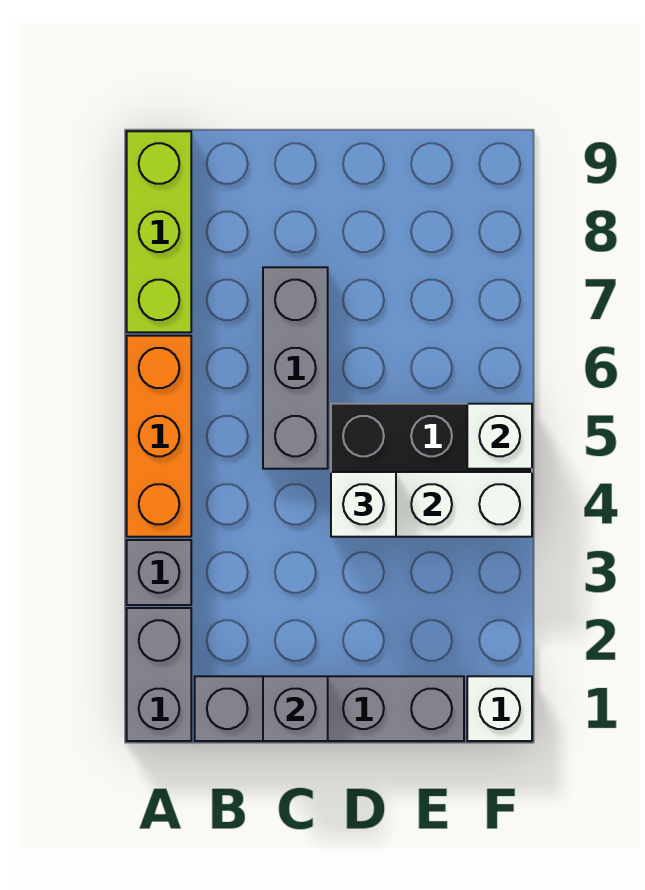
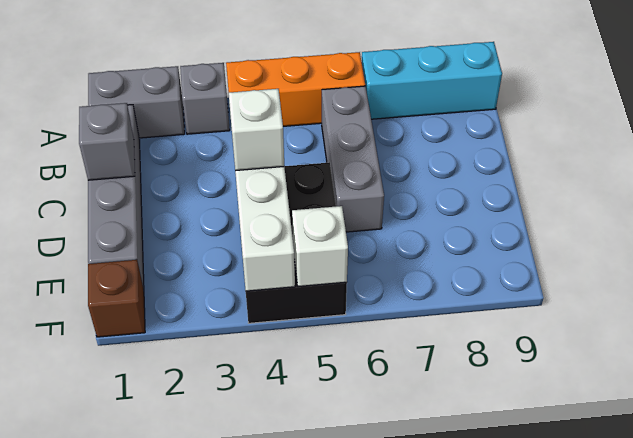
lime brick A7:A9 level 1 -> cyan brick A7:A9 level 1
grey brick C5:C7 level 1 -> grey brick B6:D6 level 1
white brick F1 level 1 -> brown brick F1 level 1

